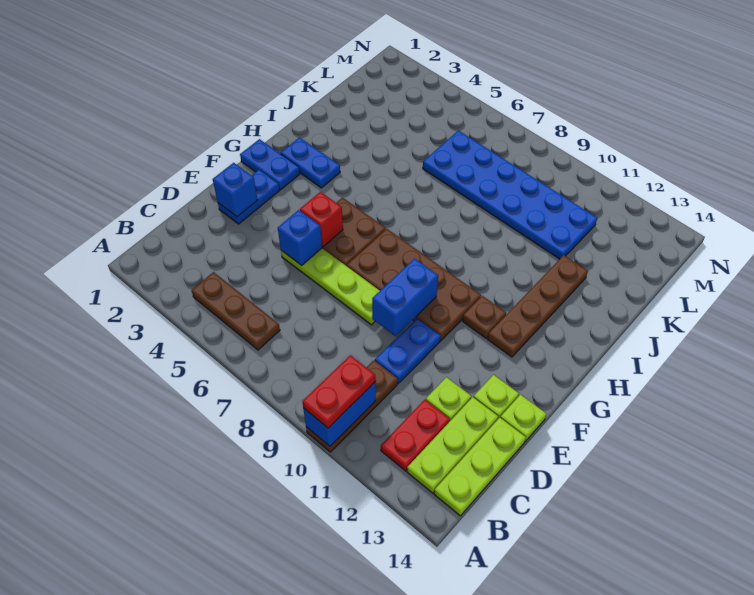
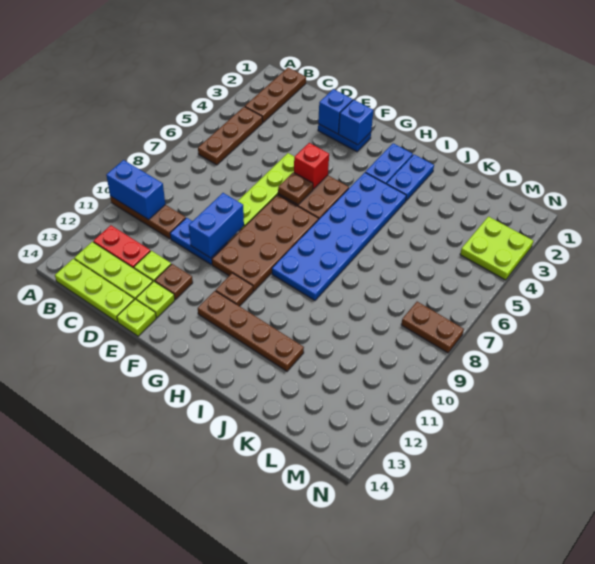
red plate A10:B10 level 3 -> none
none -> brown plate B1:B3 level 1
blue brick E5 level 2 -> blue brick F2 level 2
blue brick E9:F9 level 2 -> blue brick E9:E10 level 2
none -> brown plate E12 level 1
none -> brown plate F6 level 2
blue plate G1:G2 level 1 -> blue plate I2:I3 level 1
blue plate K6:L11 level 1 -> blue plate H4:I9 level 1
none -> lime plate M3:N4 level 1
none -> brown plate M8:N8 level 1

